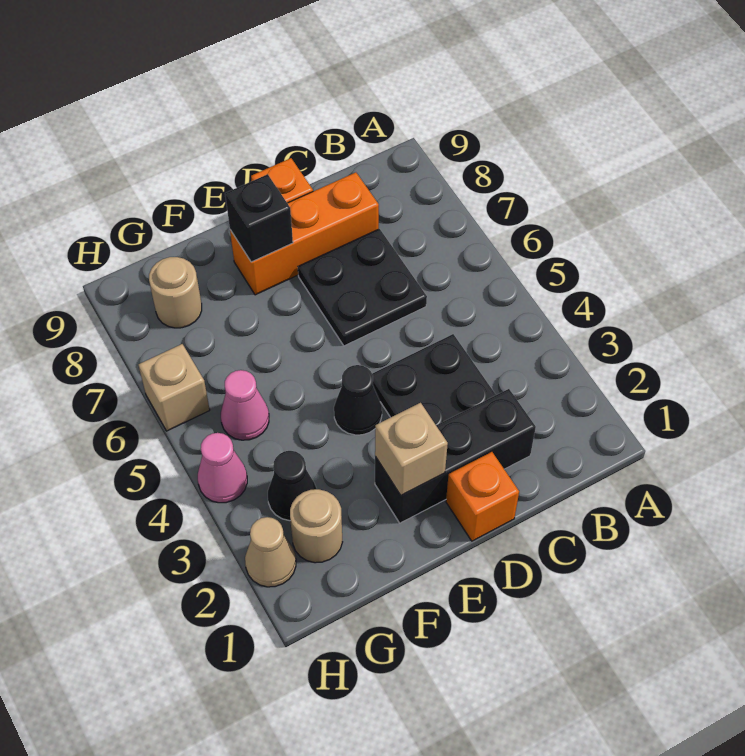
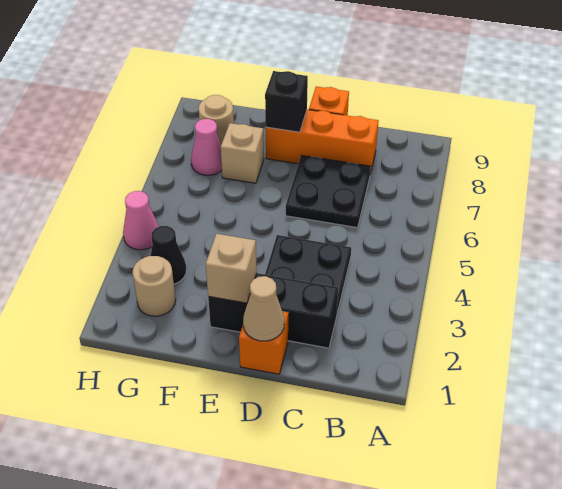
black cone E4 level 1 -> none
pink cone G5 level 1 -> pink cone G7 level 1
tan cone H2 level 1 -> tan cone D1 level 2
tan brick H6 level 1 -> tan brick F7 level 1

